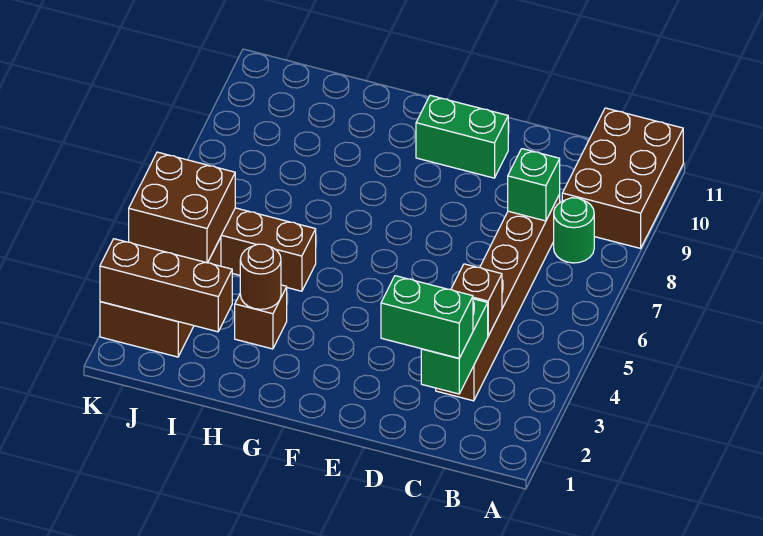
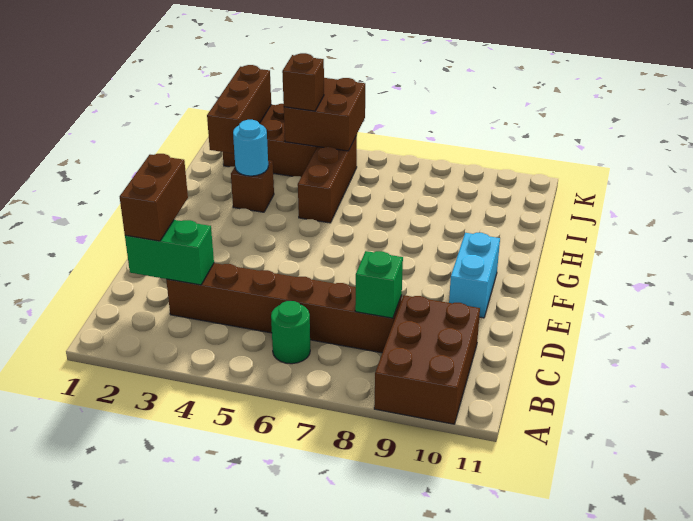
brown brick A9:B11 level 1 -> brown brick A9:C10 level 1
green round brick B8 level 1 -> green round brick B6 level 1
green brick C2:D2 level 3 -> brown brick C2:D2 level 3
brown brick C4 level 2 -> brown brick J4 level 3
green brick E10:F10 level 1 -> cyan brick E10:F10 level 1
brown round brick H3 level 2 -> cyan round brick H3 level 2

